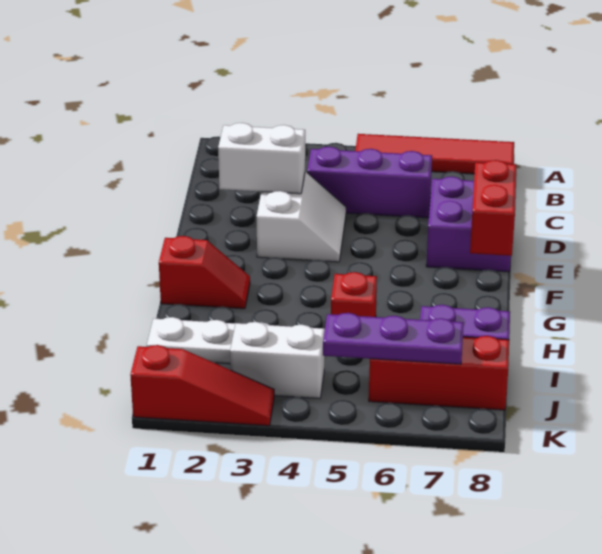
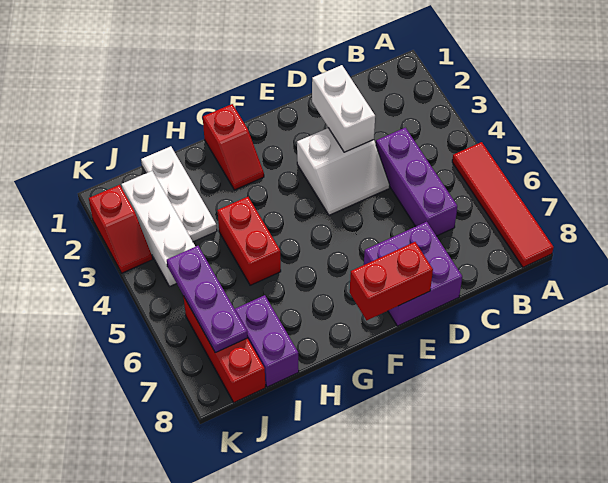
red brick H5 level 1 -> red brick H4:H5 level 1
white brick J3:J4 level 1 -> white brick J2:J4 level 1
red slope K1:K3 level 1 top 1 -> red slope K2:K3 level 1 top 2

